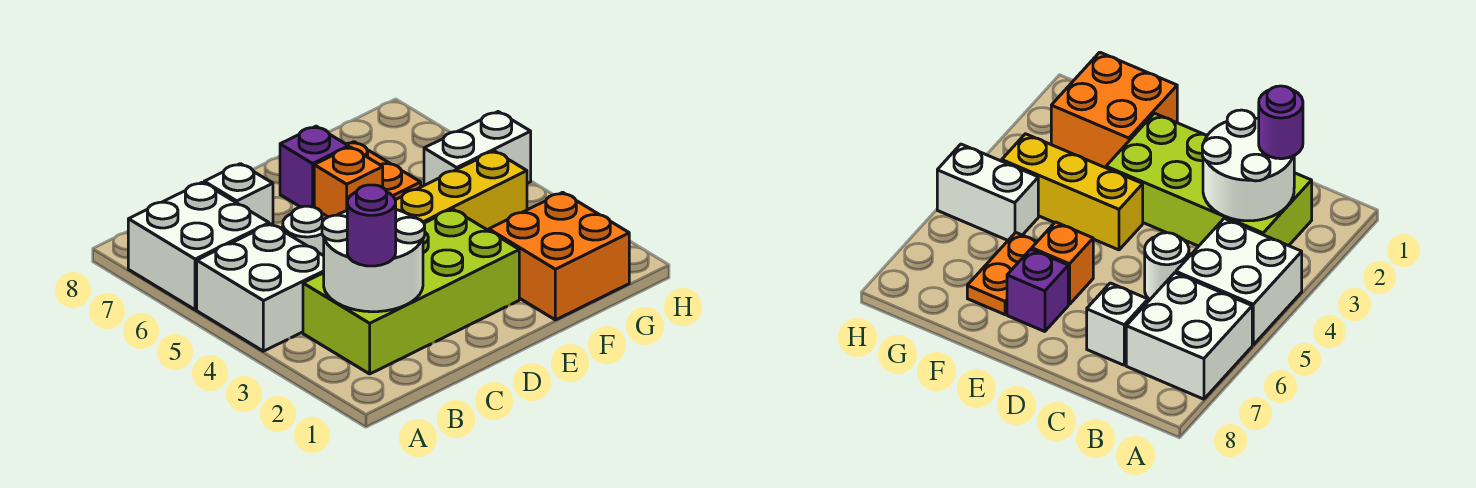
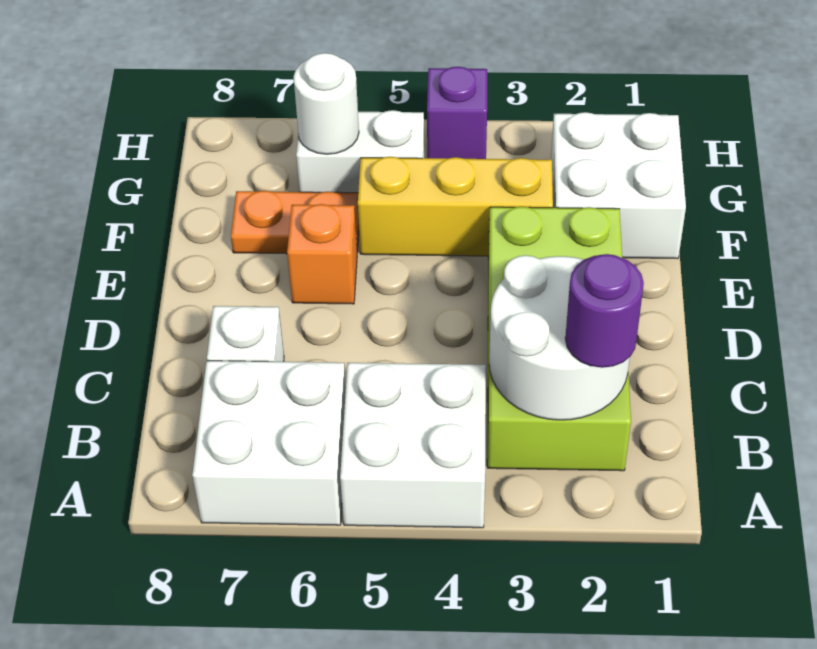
white round brick C5 level 1 -> white round brick G6 level 2
yellow brick E4:G4 level 1 -> yellow brick F3:F5 level 1
purple brick E7 level 1 -> purple brick H4 level 1
orange brick F1:G2 level 1 -> white brick F1:G2 level 1
white brick G5:H5 level 1 -> white brick G5:G6 level 1

